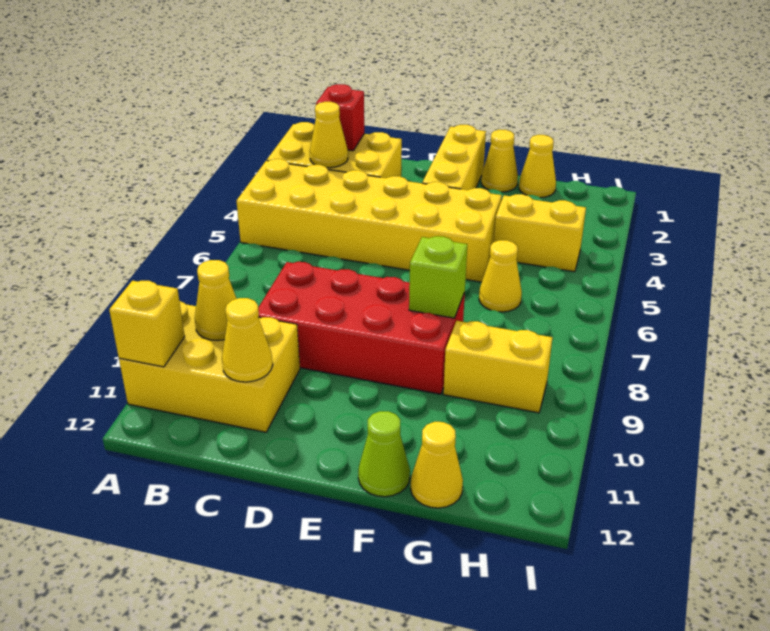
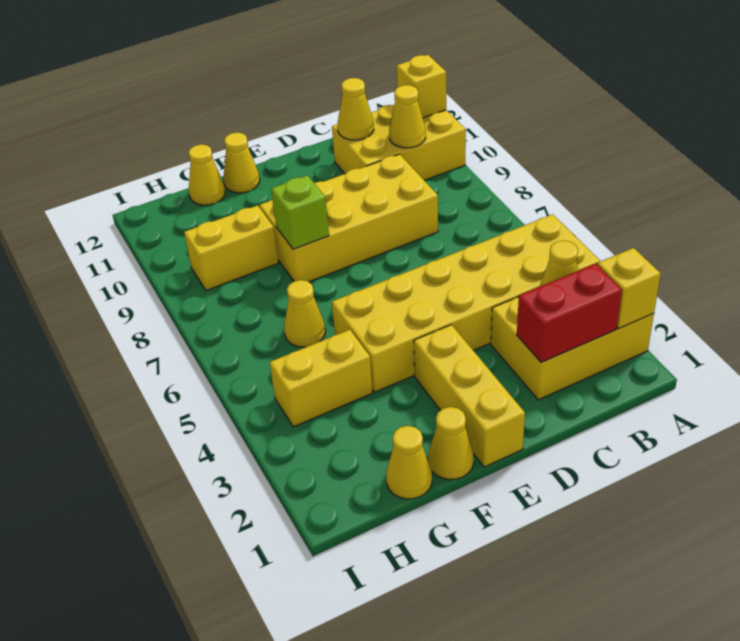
none -> yellow brick A2 level 2
red brick B2 level 2 -> red brick B2:C2 level 2
red brick C8:F9 level 1 -> yellow brick C8:F9 level 1
lime cone F12 level 1 -> yellow cone F12 level 1

